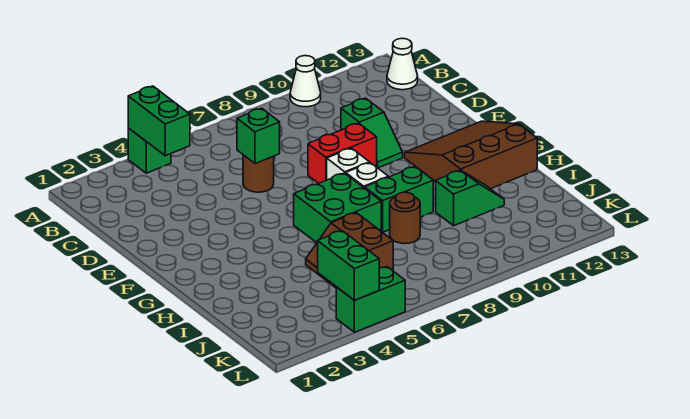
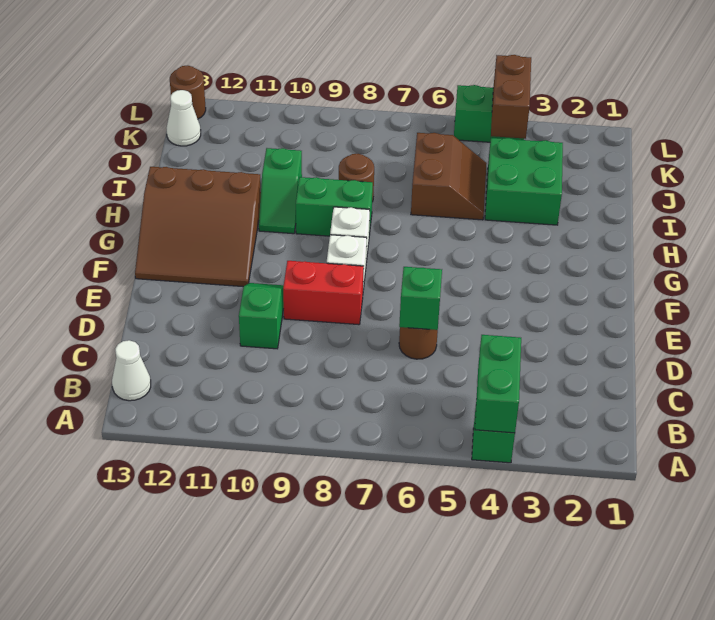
white cone A10 level 1 -> white cone K13 level 1
green brick G6:H7 level 1 -> green brick I3:J4 level 1
green slope I10:I11 level 1 top 10 -> green slope H10:I10 level 1 top I
green brick K4:L4 level 2 -> brown brick K4:L4 level 2
none -> brown round brick L13 level 1

